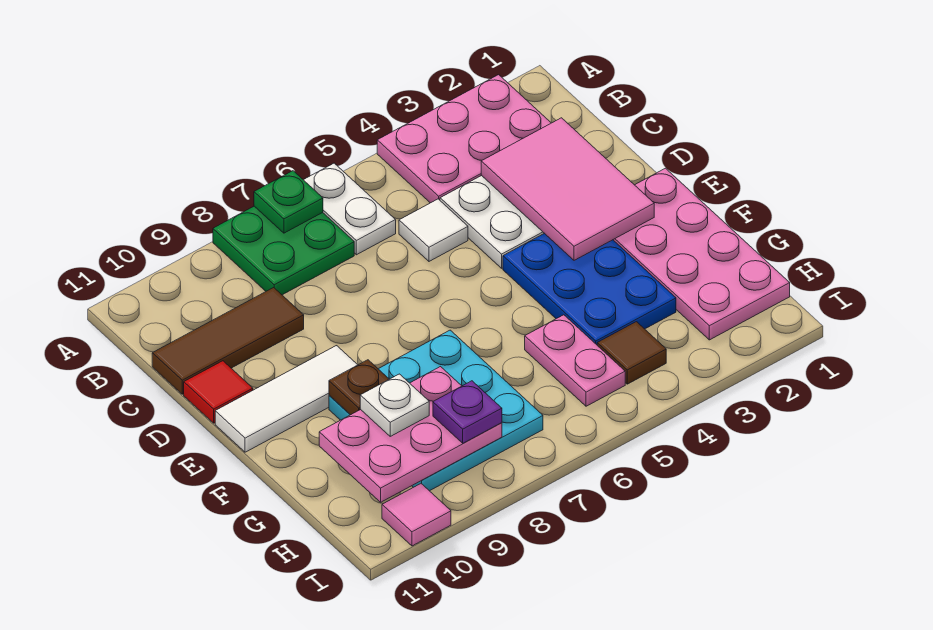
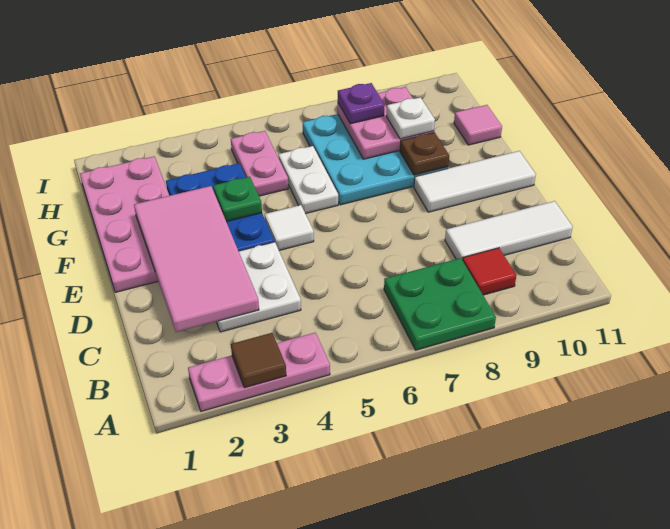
pink plate A2:B4 level 1 -> pink plate A2:A4 level 1
white plate A6:B6 level 1 -> white plate F6:G6 level 1
green plate A7 level 2 -> green plate F4 level 2
pink tile C2:E3 level 2 -> pink tile C2:F3 level 2
white tile C5 level 1 -> white tile E5 level 1
brown tile C9:C11 level 1 -> white tile C9:C11 level 1
red tile D11 level 1 -> red tile B9 level 1
pink plate G8:H10 level 2 -> pink plate G8:H9 level 2
brown tile H4 level 1 -> brown tile A3 level 2
pink tile I10 level 1 -> pink tile G11 level 1

